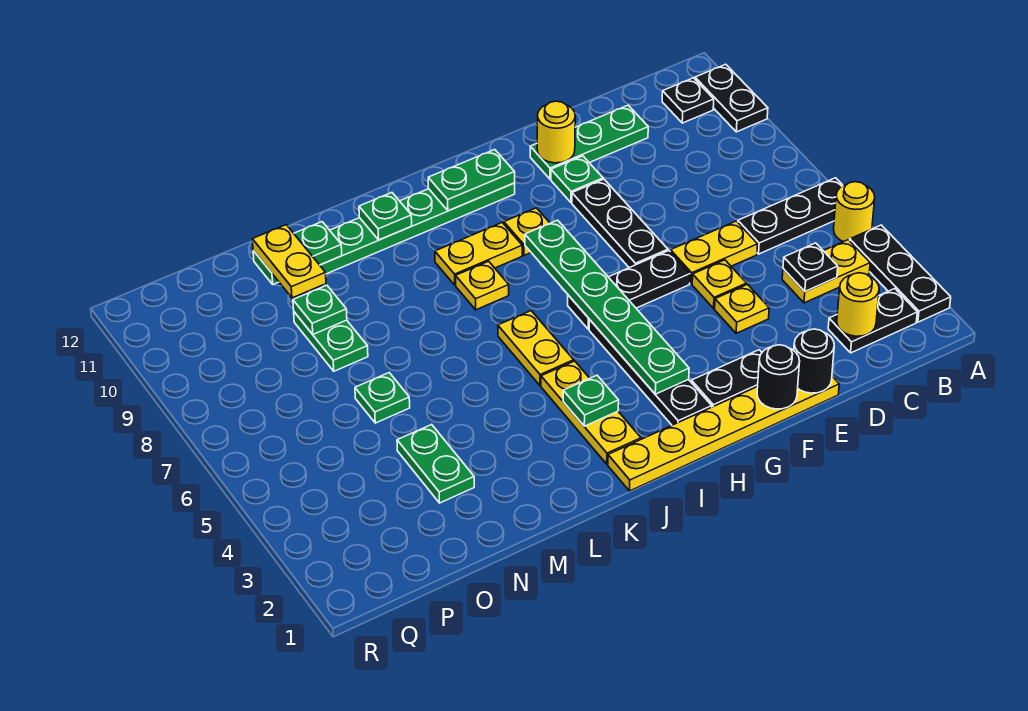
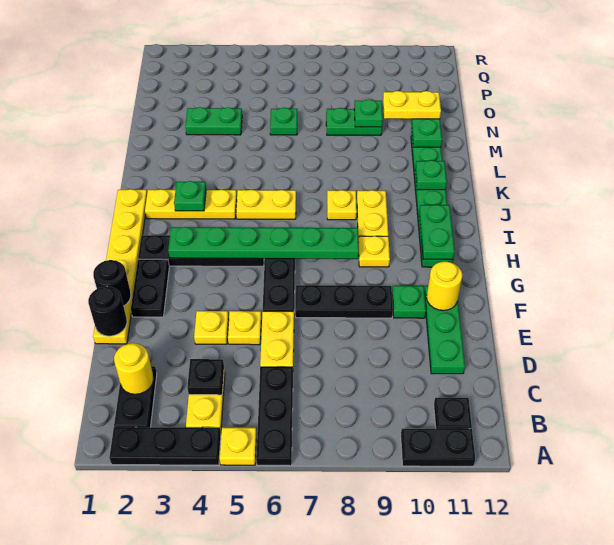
yellow round brick A5 level 1 -> yellow plate A5 level 1

